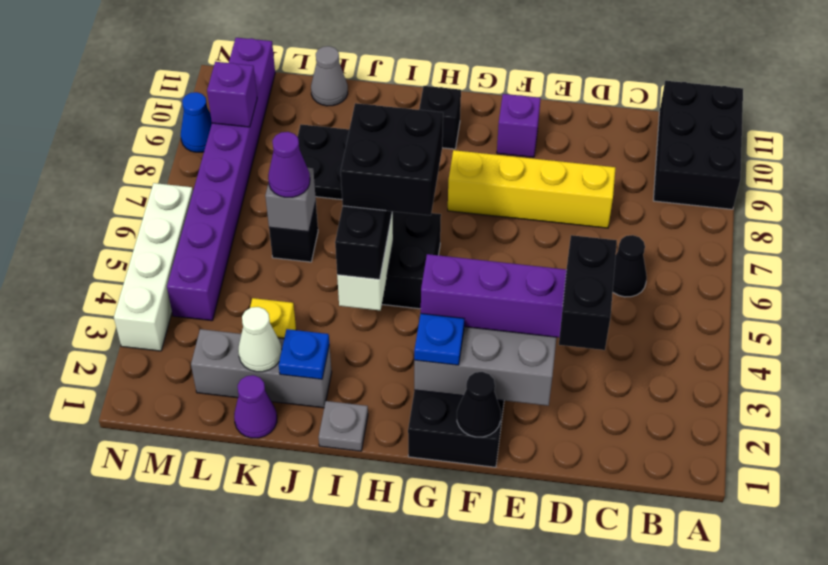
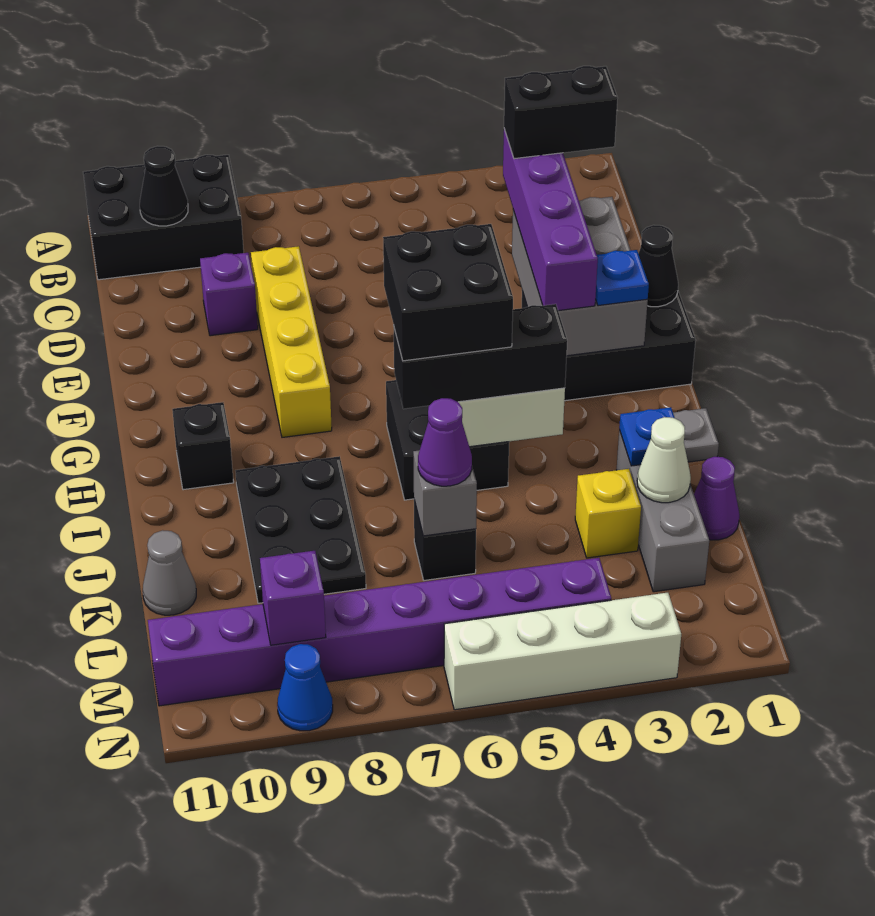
black cone C6 level 1 -> black cone B10 level 2
purple brick F10 level 1 -> purple brick D9 level 1

